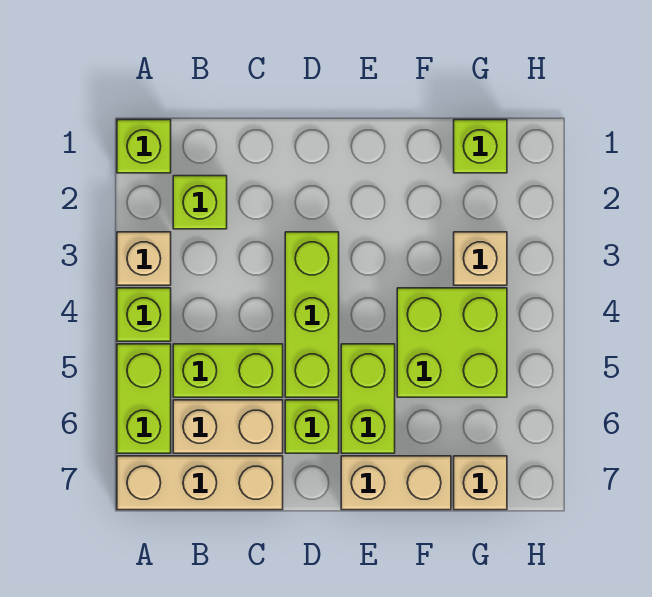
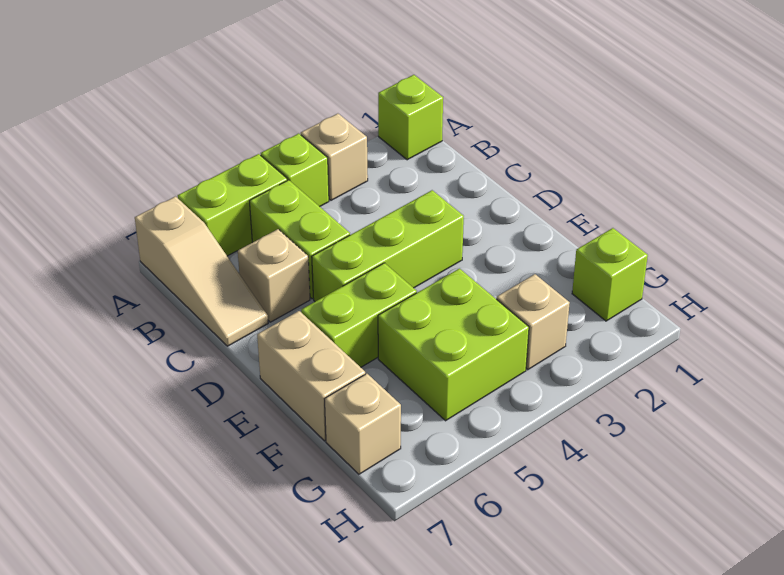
tan brick A7:C7 level 1 -> tan slope A7:C7 level 1 top A
lime brick B2 level 1 -> none
tan brick B6:C6 level 1 -> tan brick C6 level 1
lime brick D6 level 1 -> none

